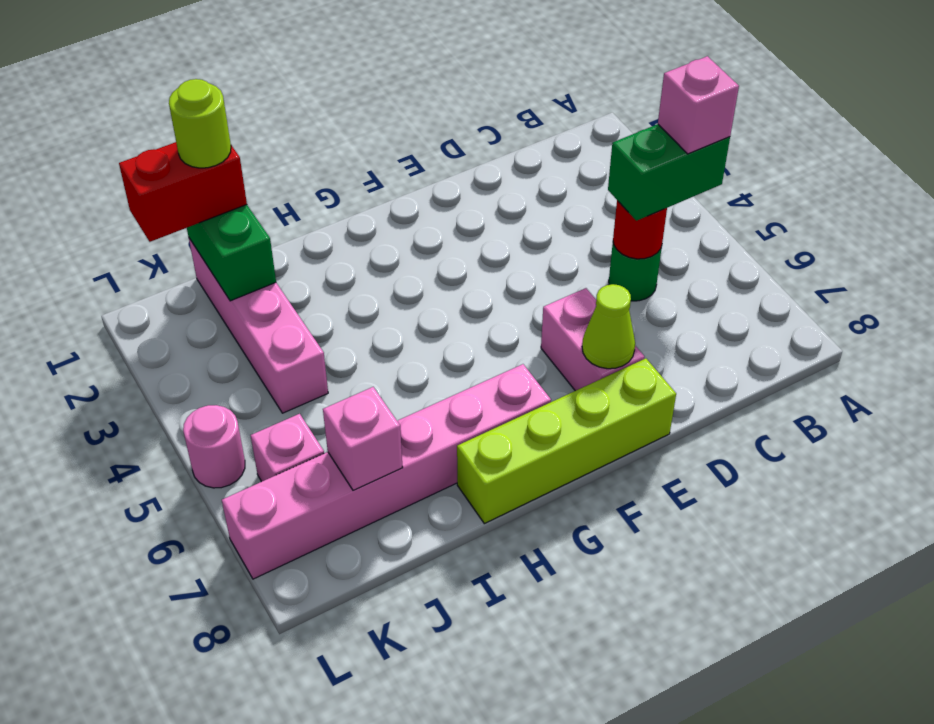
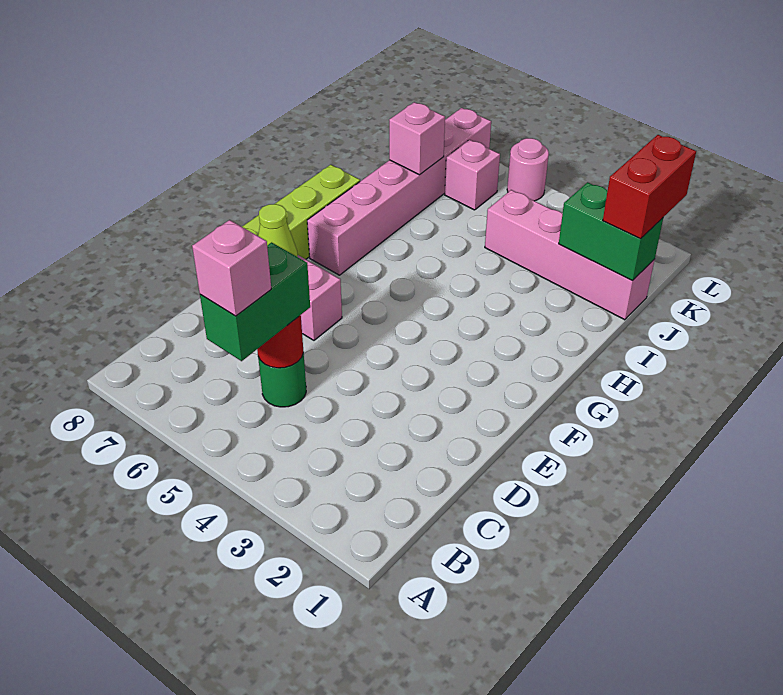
lime round brick J1 level 4 -> none

